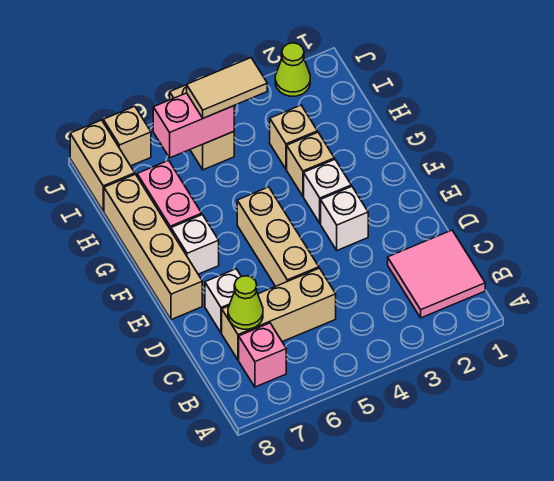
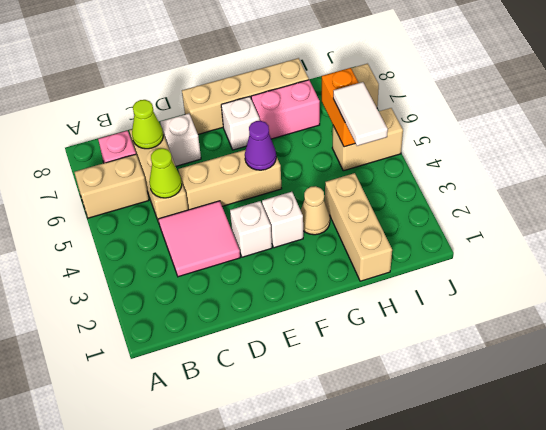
pink tile B1:C2 level 1 -> pink tile C3:D4 level 1
none -> purple cone F5 level 2
tan brick G3 level 1 -> tan cone G3 level 1
tan brick H3 level 1 -> tan brick H1:H3 level 1
tan tile I4:I5 level 3 -> white tile I4:I5 level 3
pink brick I5:I6 level 2 -> orange brick I5:I6 level 2
tan brick I8:J8 level 1 -> tan brick A6:B6 level 1
lime cone J2 level 1 -> lime cone C5 level 2

